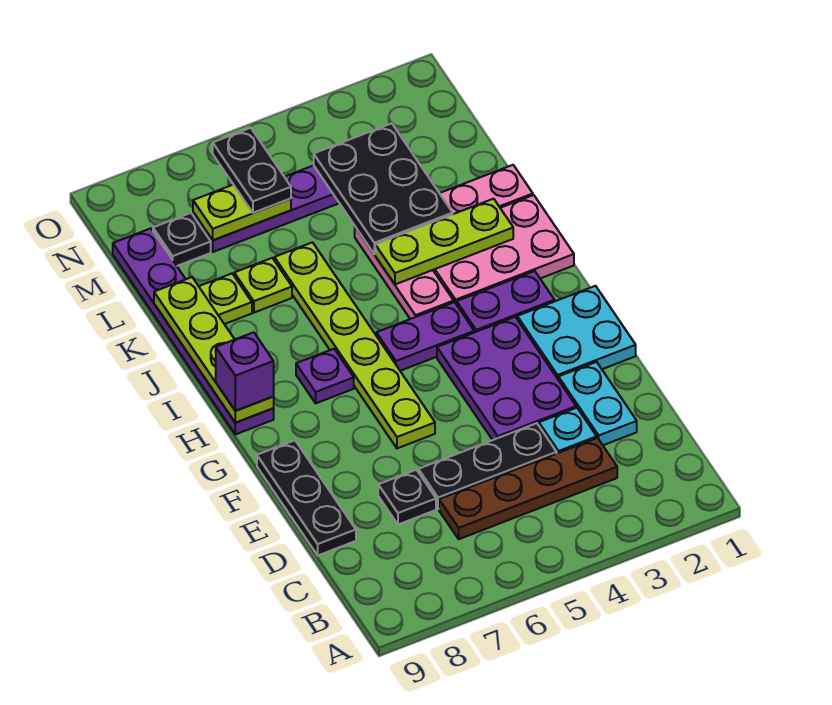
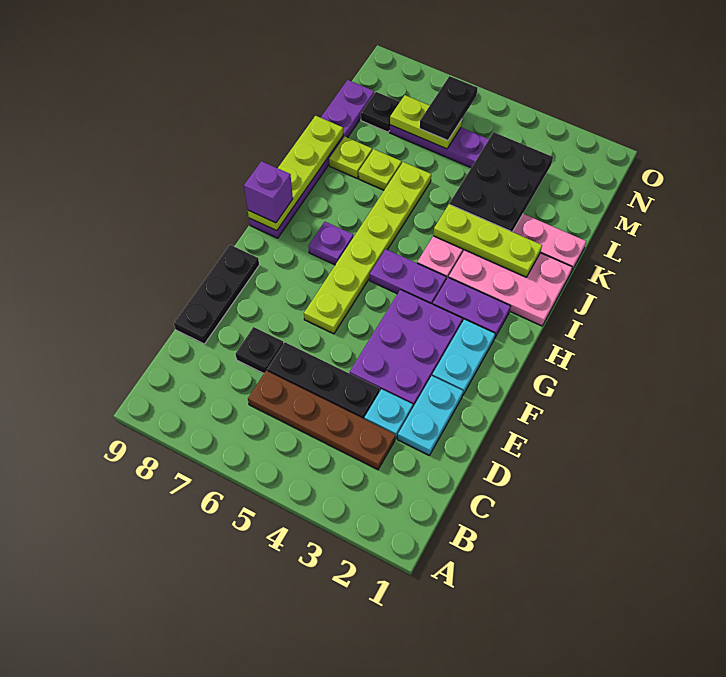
cyan plate F1:G2 level 1 -> cyan plate F2:G2 level 1

